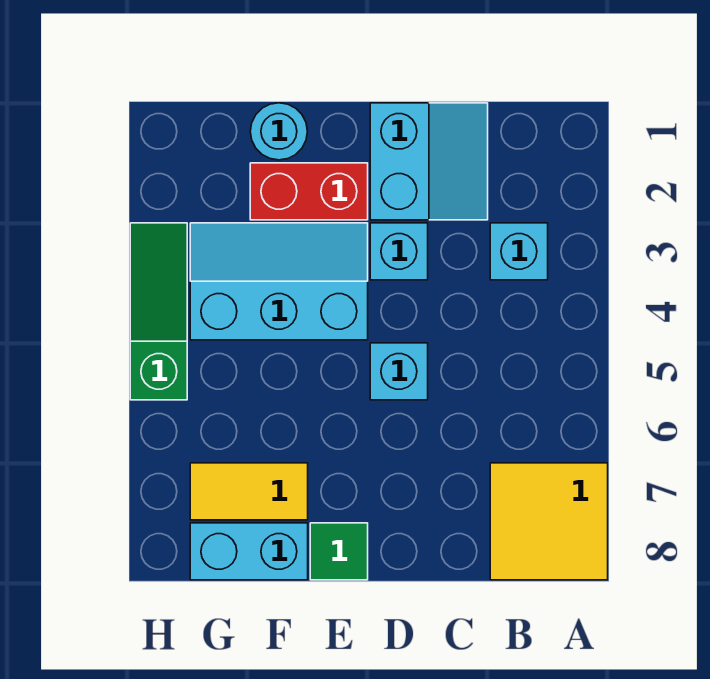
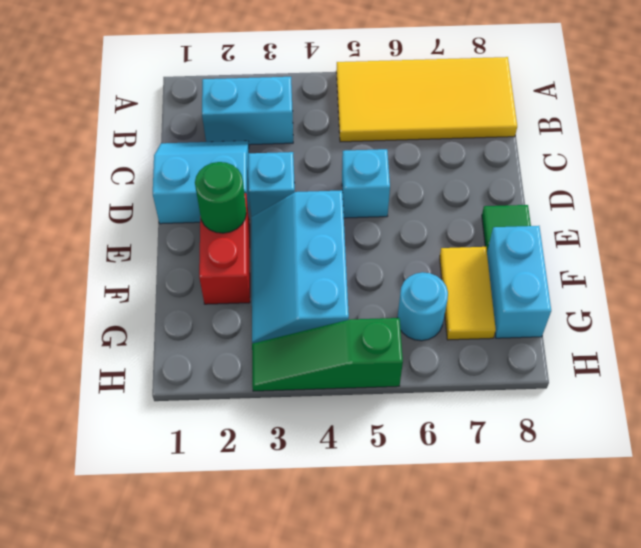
yellow tile A7:B8 level 1 -> yellow tile A5:B8 level 1
cyan brick B3 level 1 -> cyan brick B2:B3 level 1
none -> green round brick E2 level 2
cyan round brick F1 level 1 -> cyan round brick G6 level 1

